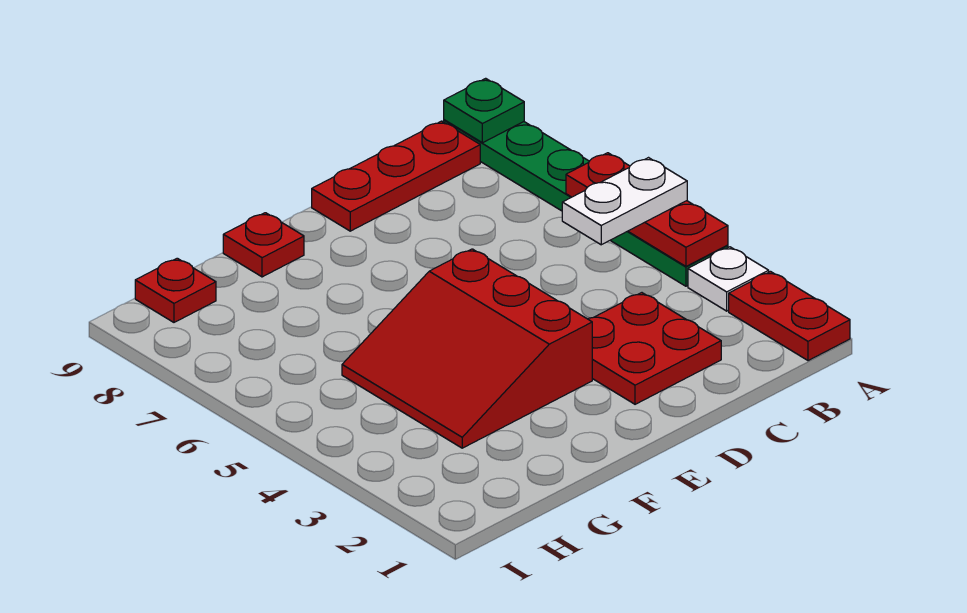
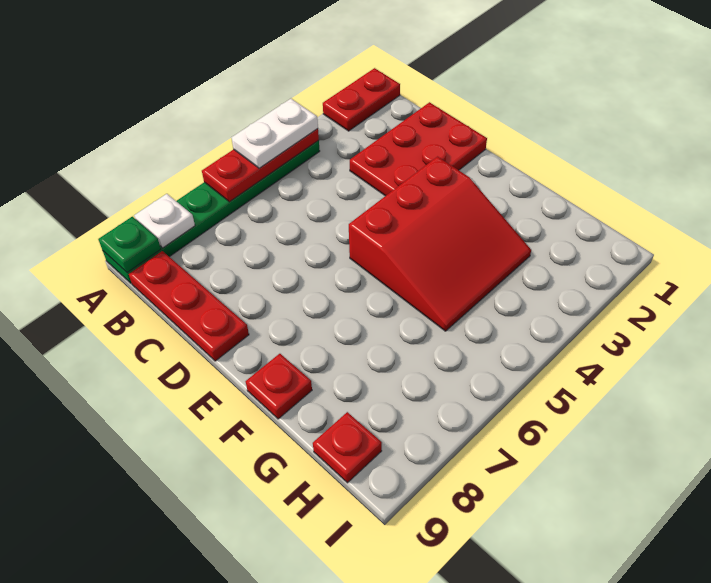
white plate A3 level 1 -> white plate A8 level 2
white plate A5:B5 level 3 -> white plate A4:A5 level 3
red plate C2:D3 level 1 -> red plate C1:D3 level 1

